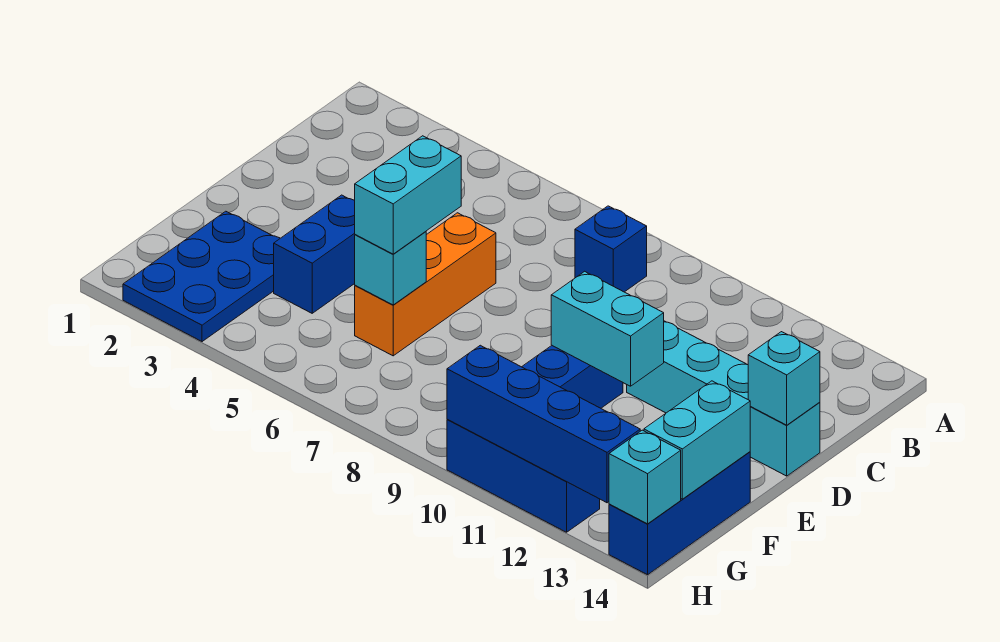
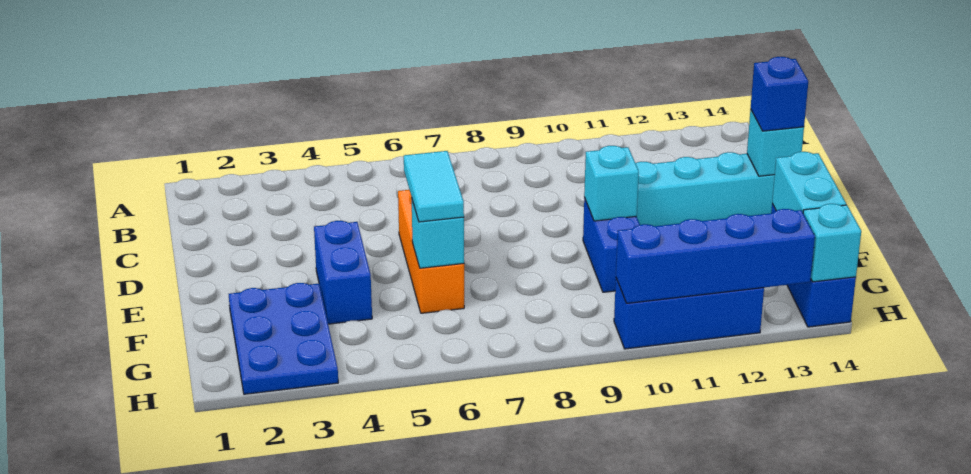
blue brick B8 level 1 -> blue brick D14 level 3
cyan brick E6:F6 level 3 -> cyan tile E6:F6 level 3
cyan brick E10:E11 level 2 -> cyan brick E10 level 2

